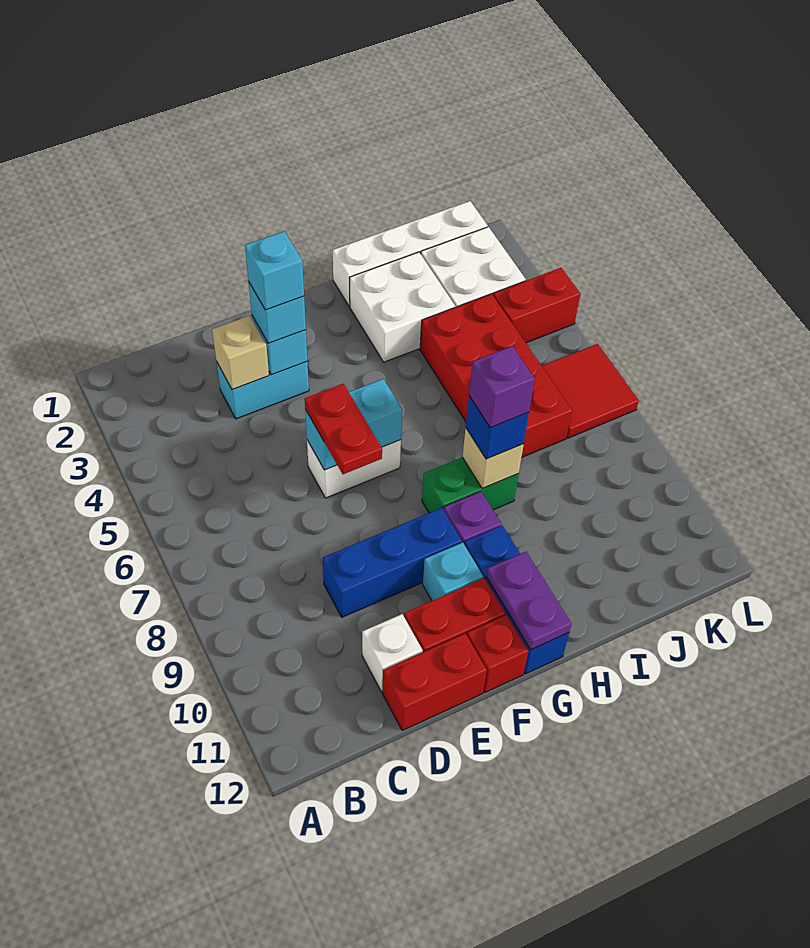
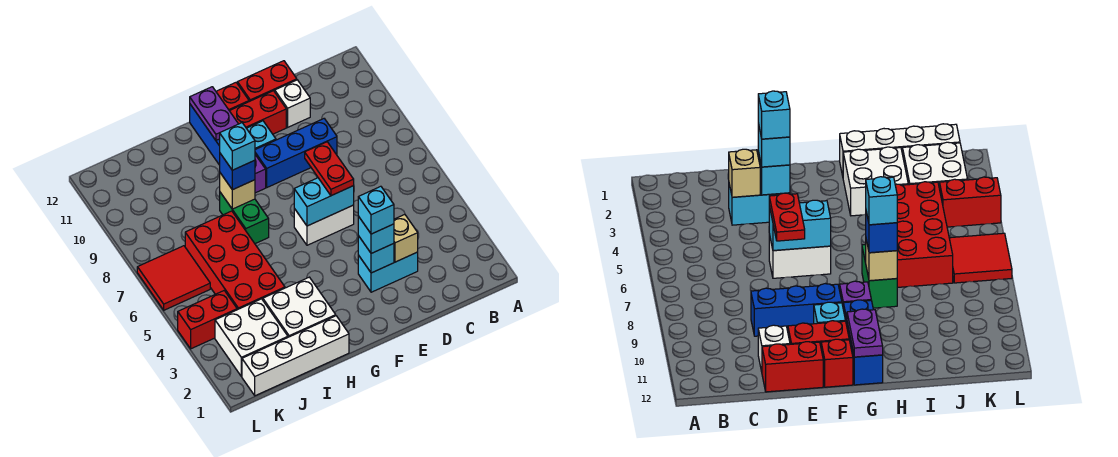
green brick G8:H8 level 1 -> green brick H7:H8 level 1
purple brick H8 level 4 -> cyan brick H8 level 4

